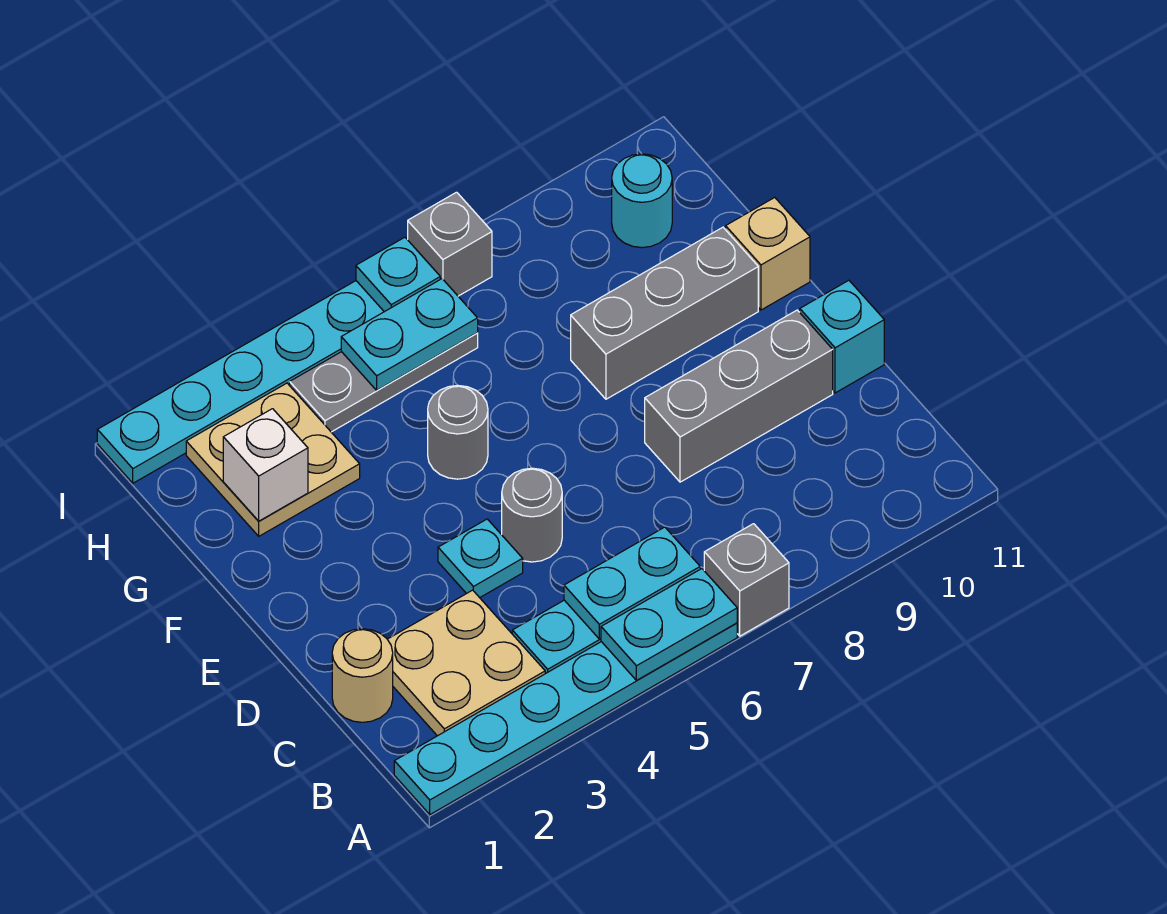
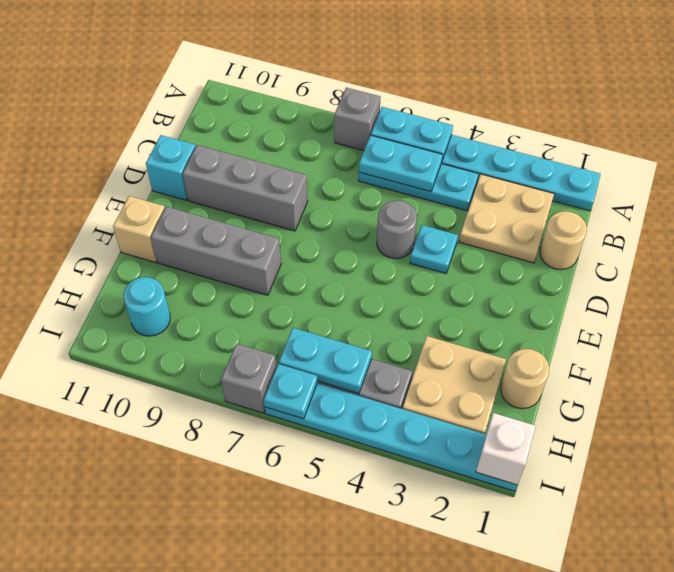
grey round brick F5 level 1 -> none
none -> tan round brick G1 level 1
white brick G2 level 2 -> white brick I1 level 2

